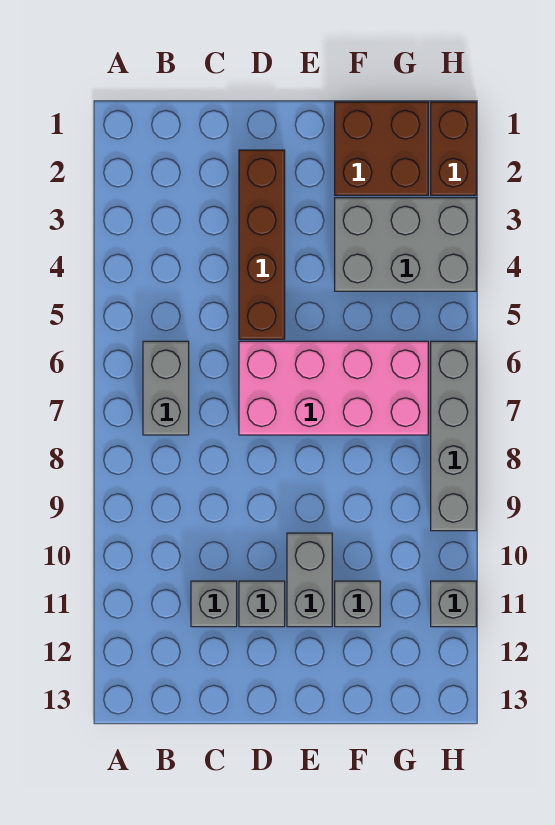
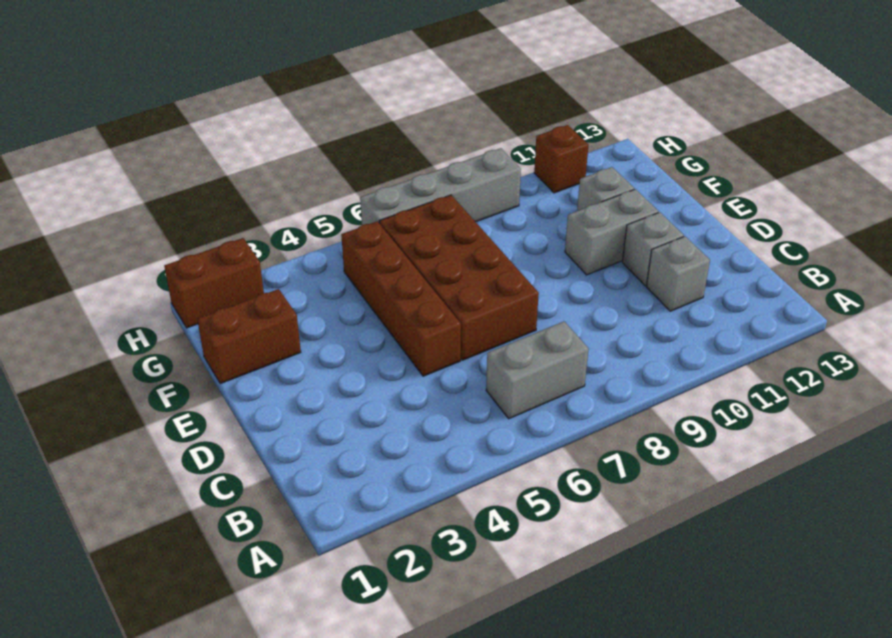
brown brick D2:D5 level 1 -> brown brick D5:G5 level 1
pink brick D6:G7 level 1 -> brown brick D6:G7 level 1
brown brick F1:G2 level 1 -> brown brick F1:F2 level 1
grey brick F3:H4 level 1 -> none
grey brick H11 level 1 -> brown brick H11 level 1

